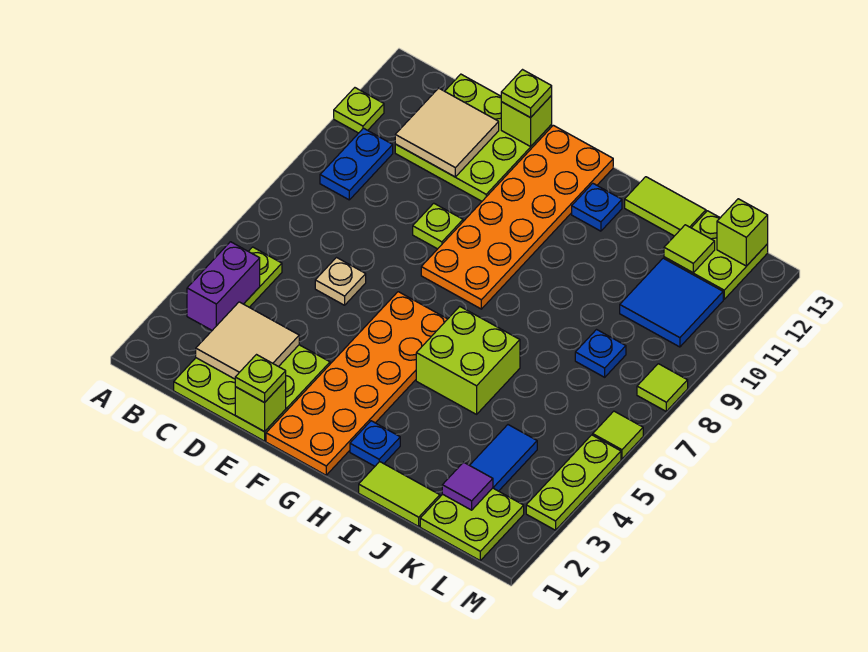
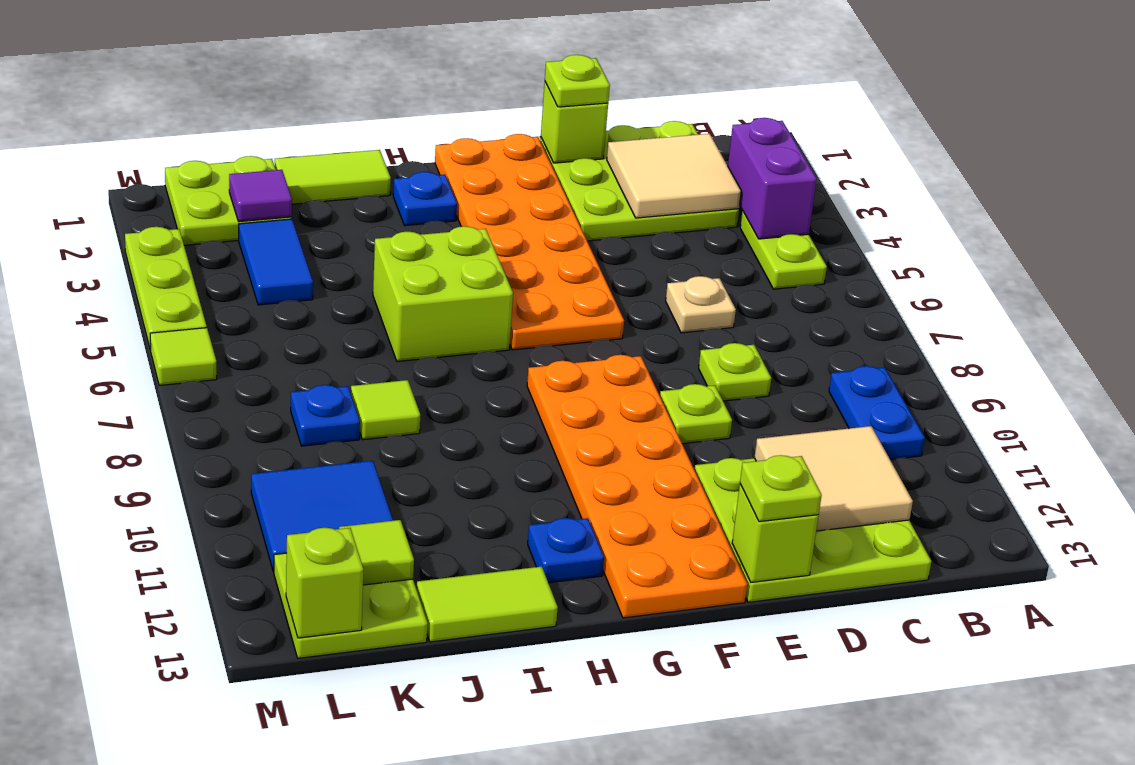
lime plate A11 level 1 -> lime plate D8 level 1
lime tile M8 level 1 -> lime tile J8 level 1

